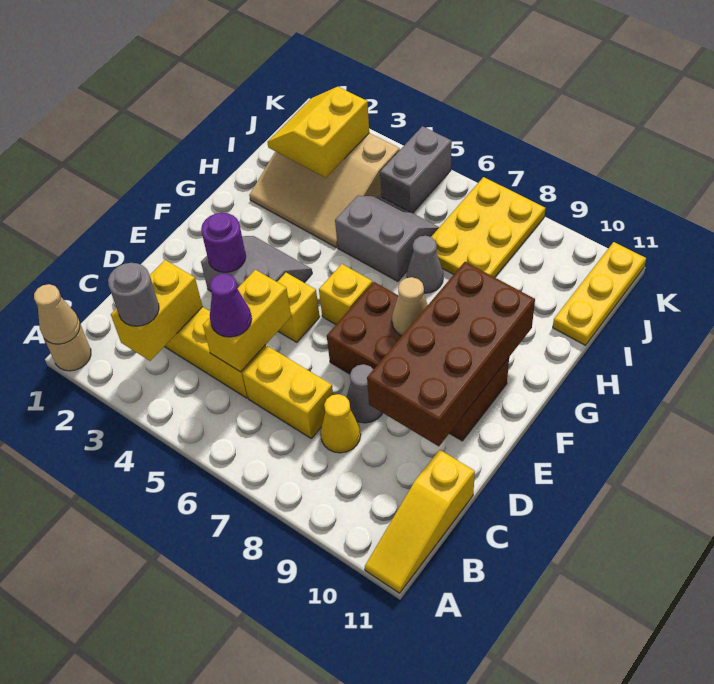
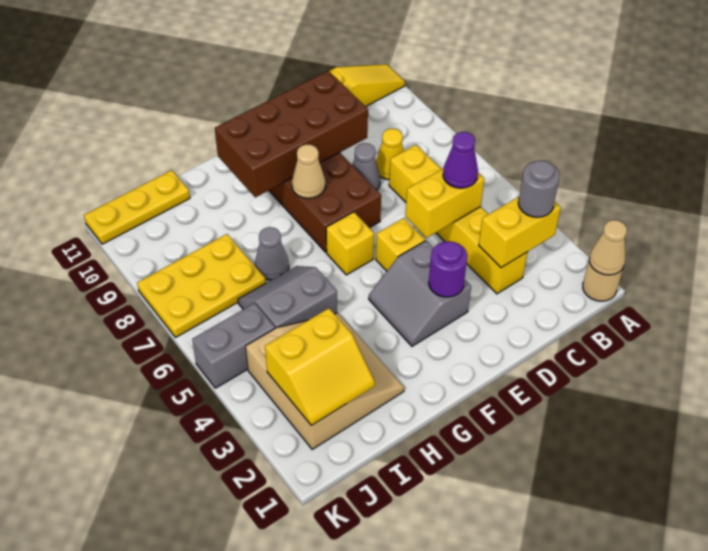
grey slope H5:I6 level 1 top H -> grey slope H5:I6 level 1 top 5

